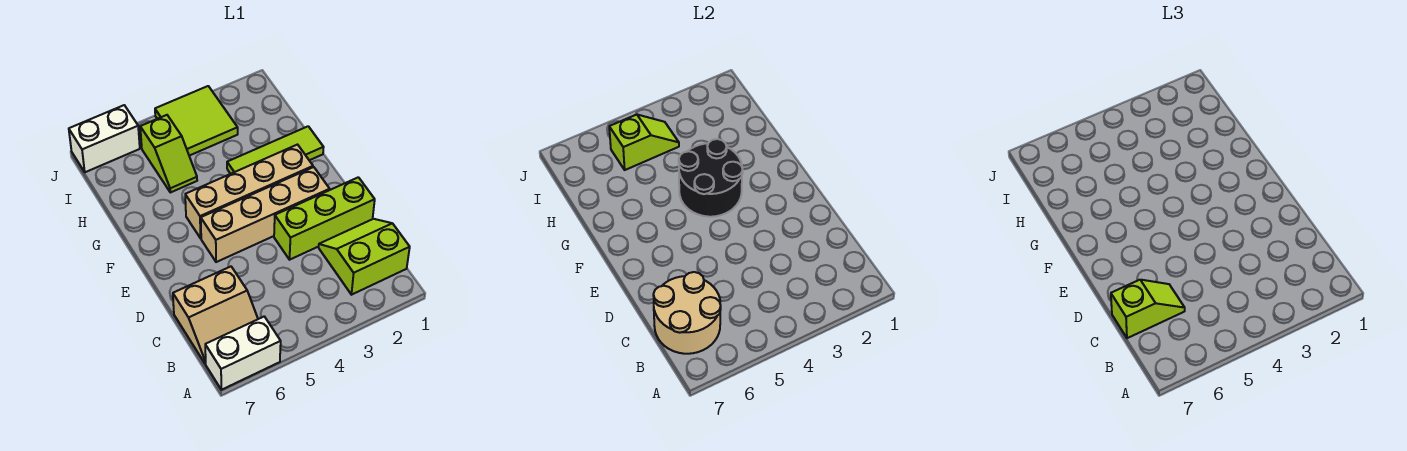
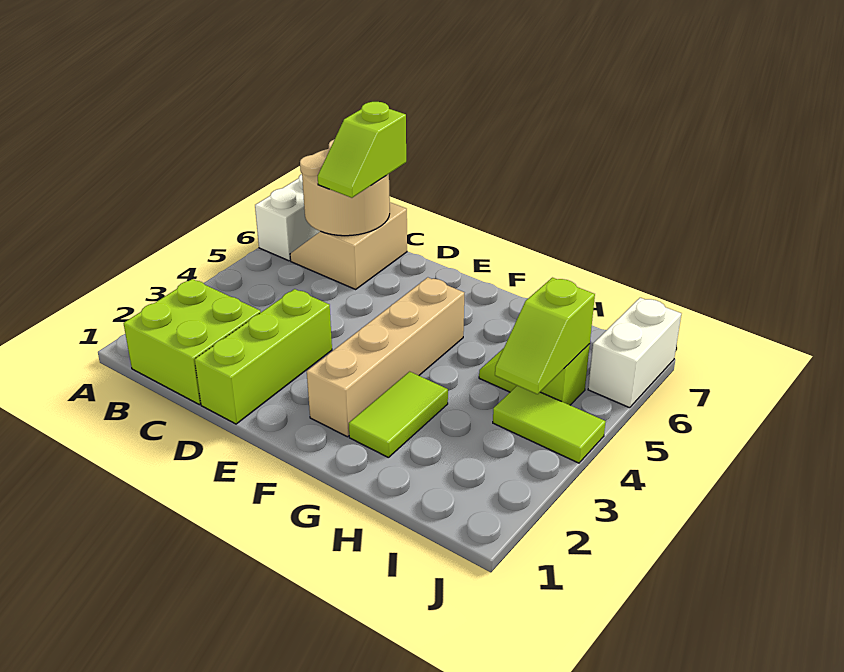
lime slope B1:C2 level 1 top B -> lime brick B1:C2 level 1
tan brick E2:E5 level 1 -> none
black round brick F3:G4 level 2 -> none
lime tile G1:G3 level 1 -> lime tile G2:G3 level 1
lime tile I3:J4 level 1 -> lime tile I4:J4 level 1

